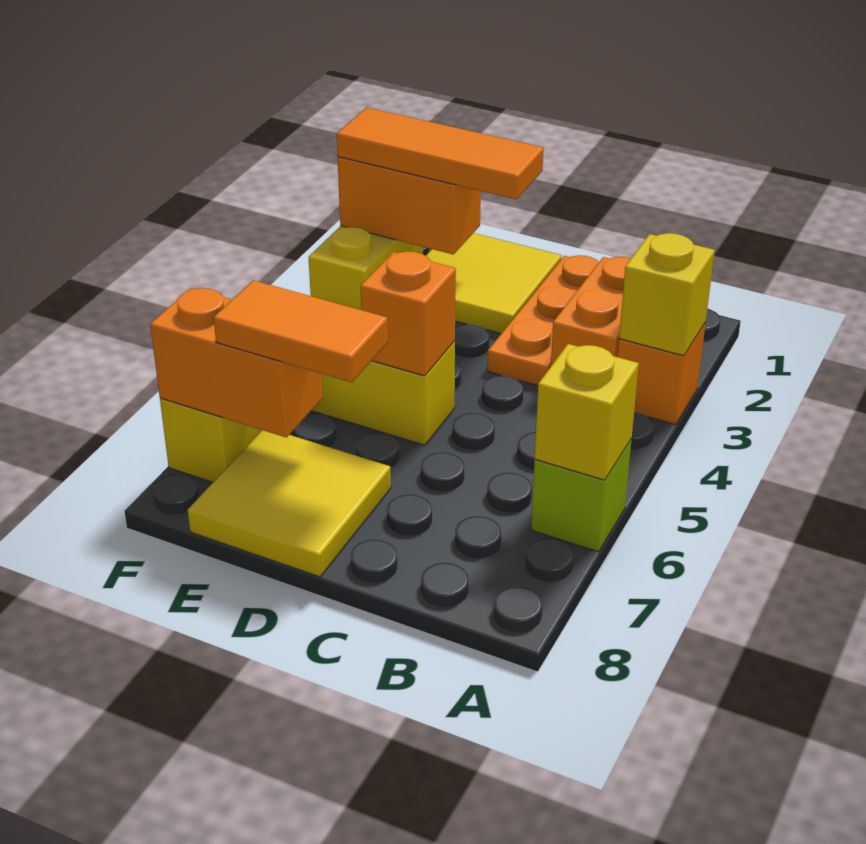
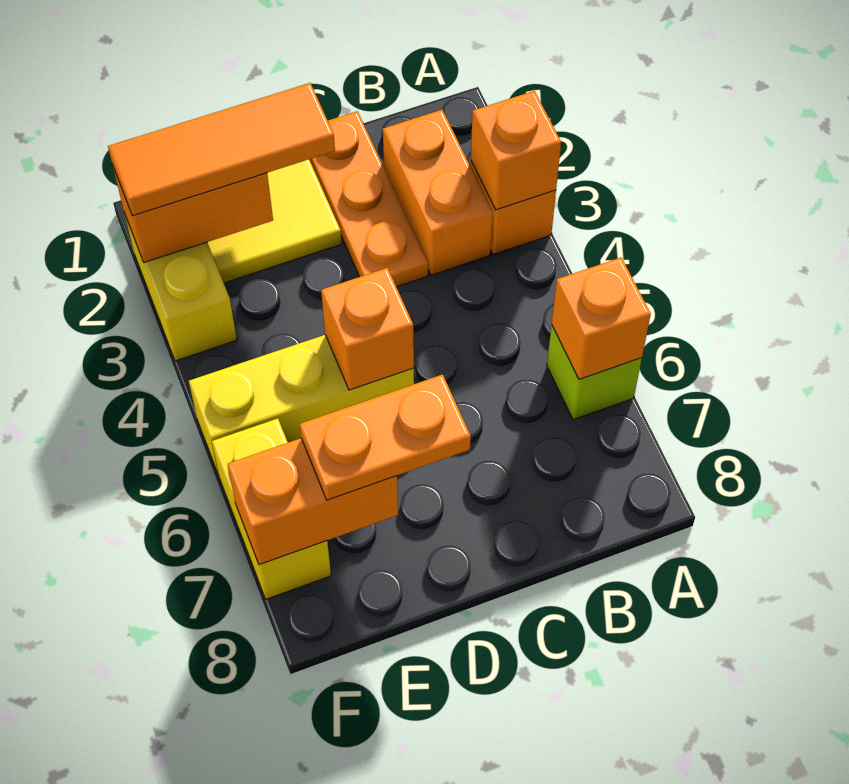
yellow brick A3 level 2 -> orange brick A3 level 2
yellow brick A6 level 2 -> orange brick A6 level 2
yellow tile D7:E8 level 1 -> none
orange tile D7:E7 level 3 -> orange plate D7:E7 level 3

